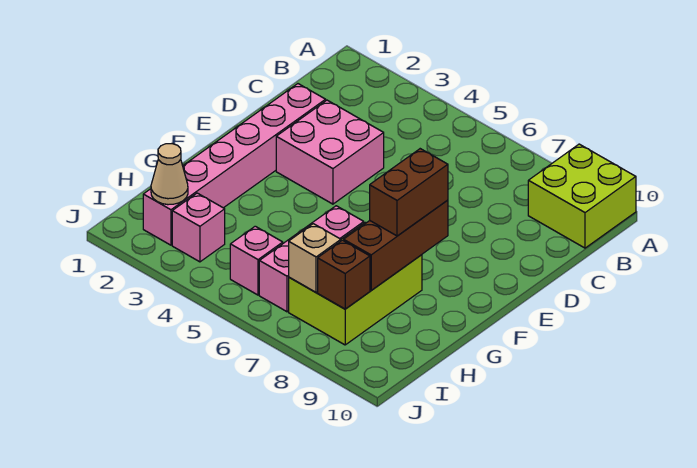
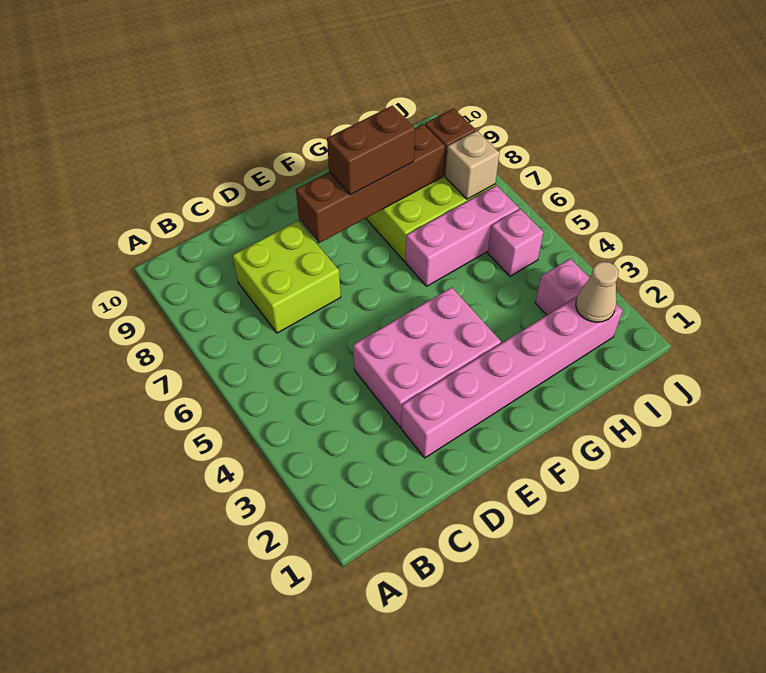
lime brick A9:B10 level 1 -> lime brick C7:D8 level 1
pink brick D3:E4 level 1 -> pink brick D3:F4 level 1
brown brick F8:H8 level 2 -> brown brick E8:H8 level 2

